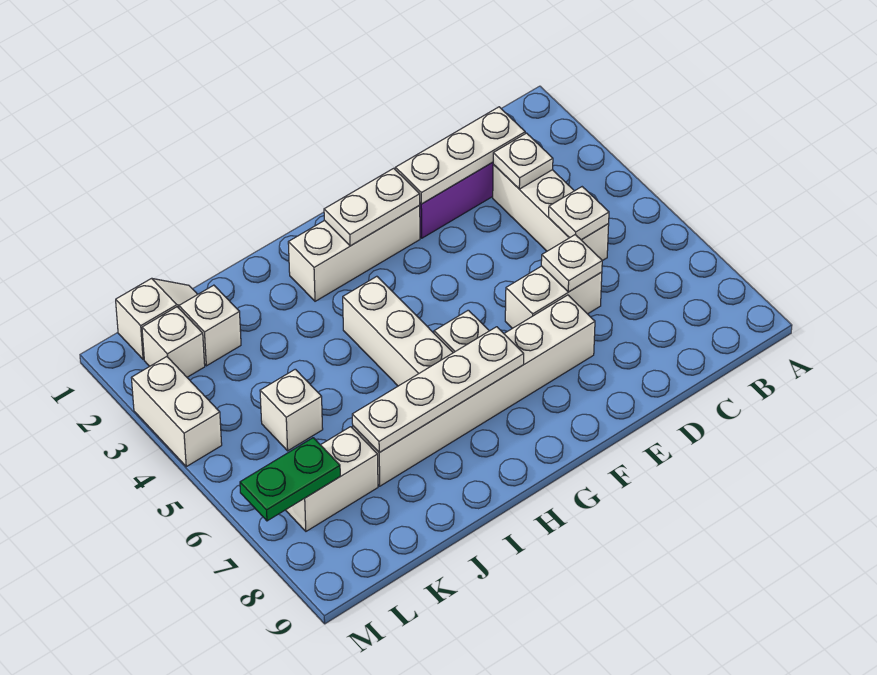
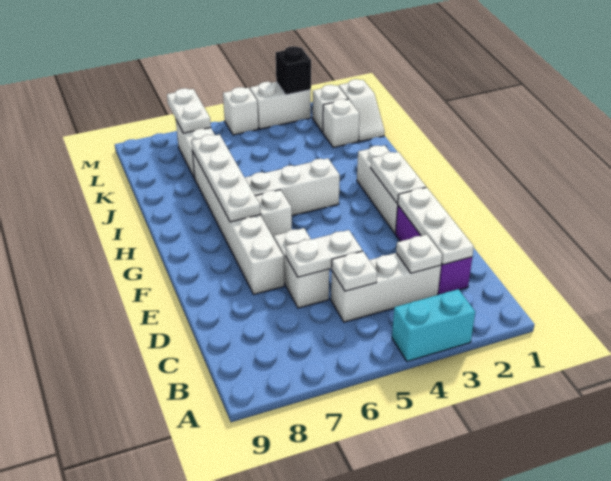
none -> cyan brick A3:A4 level 1
white plate D6 level 2 -> white plate D5:D6 level 2
white brick K5 level 1 -> white brick M5 level 1
green plate L7:M7 level 2 -> white plate L7:M7 level 2
none -> black brick M3 level 2

